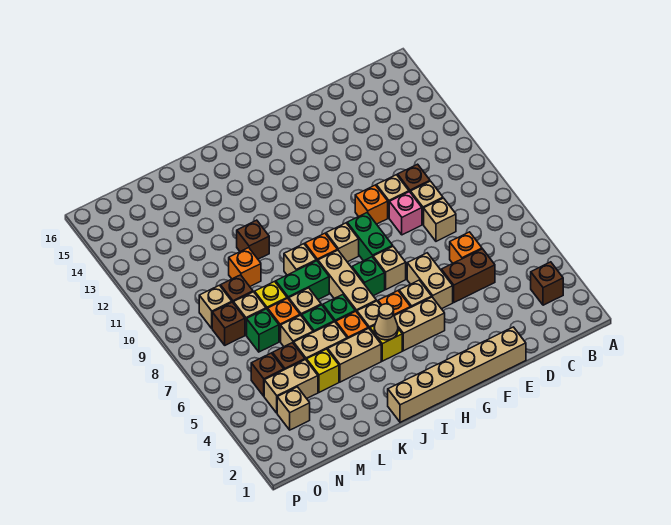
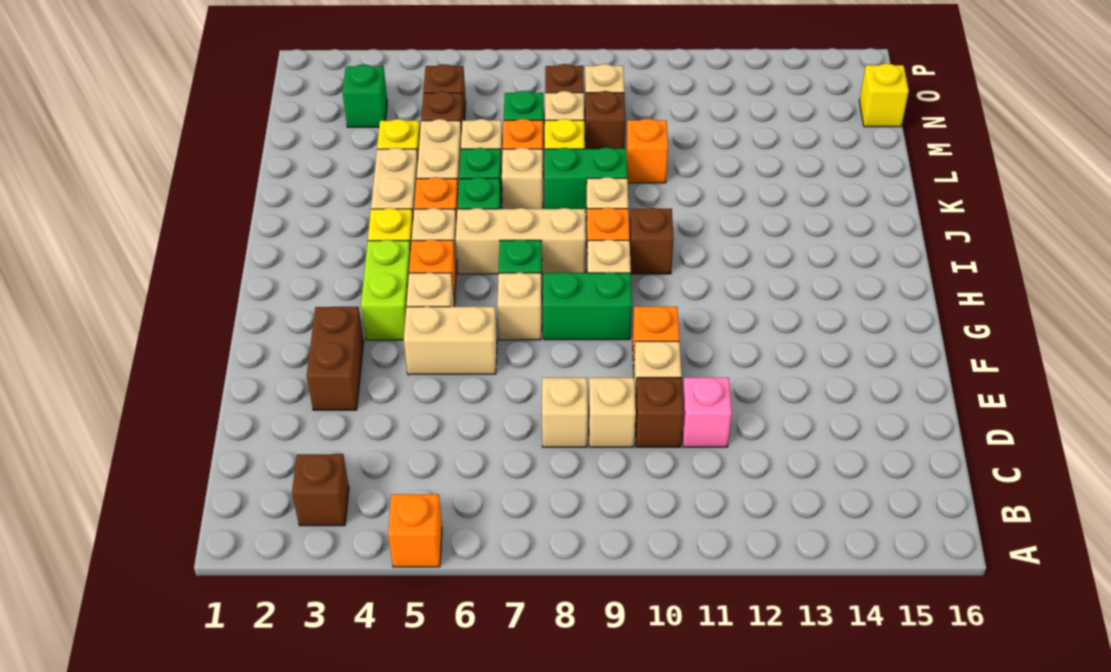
brown brick D5:E5 level 1 -> brown brick E3:F3 level 1
orange brick D6 level 1 -> orange brick A5 level 1
tan brick E1:J1 level 1 -> none
pink brick E9 level 1 -> pink brick D11 level 1
tan brick G4:H4 level 1 -> lime brick G4:H4 level 1
tan cone I4 level 2 -> none
green brick J8:K8 level 1 -> green brick K8:K9 level 1
brown brick K11 level 1 -> brown brick I10 level 1
tan brick M4:N4 level 1 -> none
tan brick N3 level 1 -> green brick N3 level 1
none -> yellow brick N16 level 1

